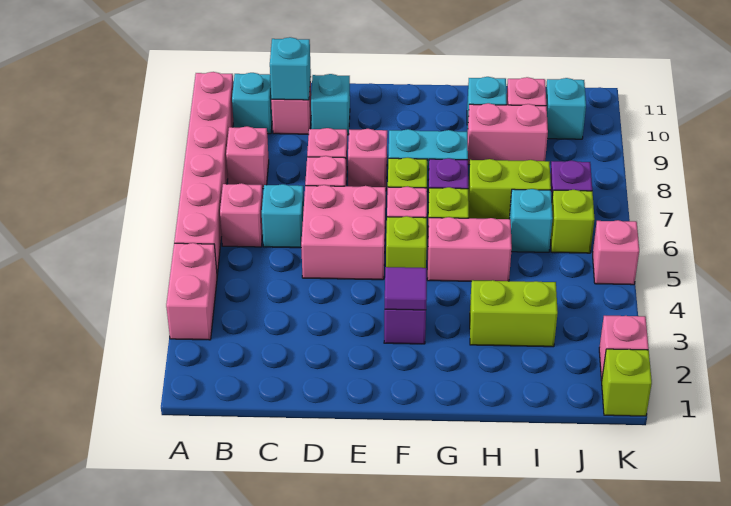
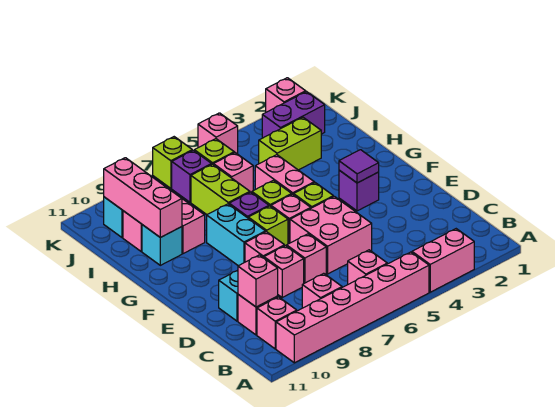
cyan brick B10 level 1 -> pink brick B10 level 1
cyan brick C6 level 1 -> none
cyan brick C10 level 2 -> pink brick C10 level 2
lime brick H3:I3 level 1 -> lime brick I3:I4 level 1
none -> pink brick H10:J10 level 2
cyan brick I6 level 1 -> pink brick I6 level 1
none -> purple brick J2:J3 level 1
lime brick K1 level 1 -> lime brick K7 level 1

